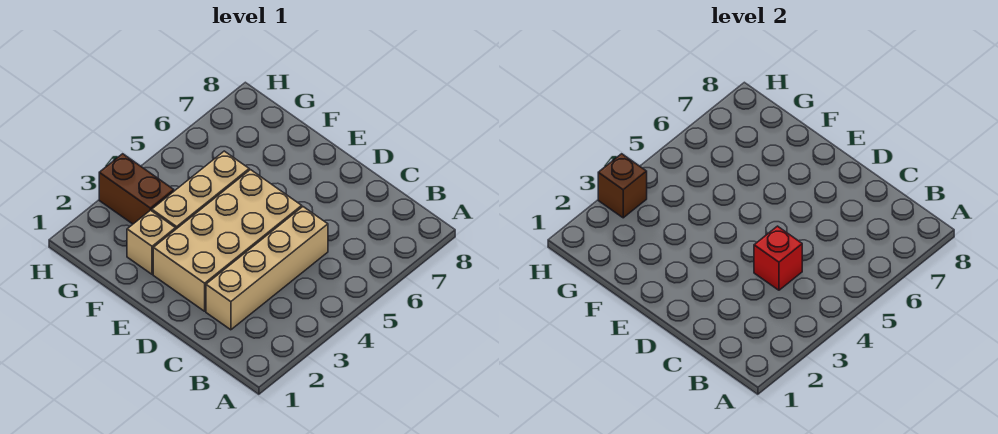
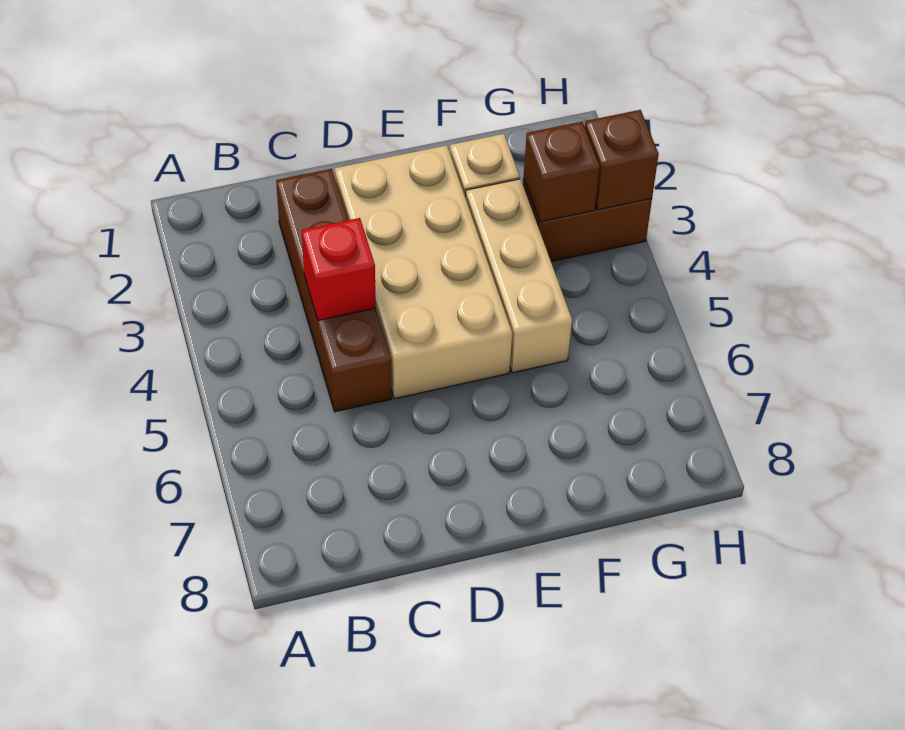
tan brick C2:C5 level 1 -> brown brick C2:C5 level 1
none -> brown brick G3 level 2

